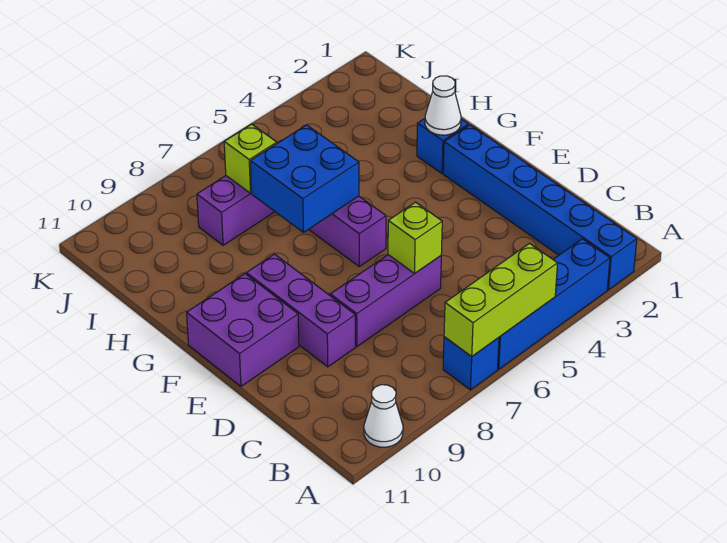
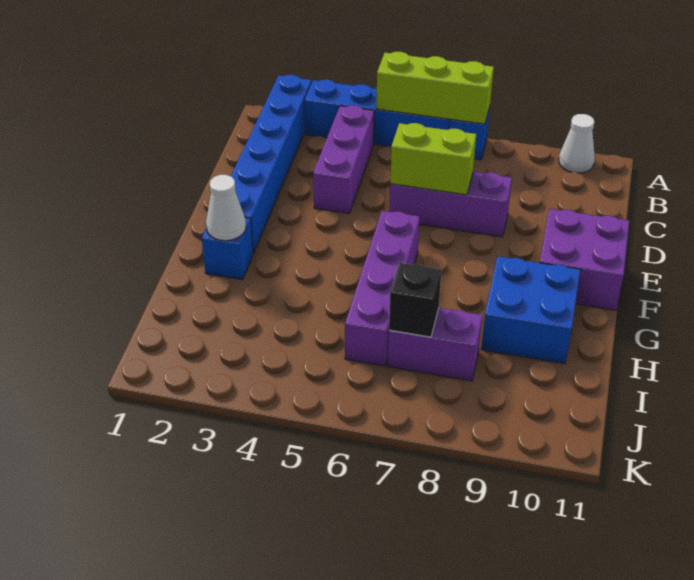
lime brick D6 level 2 -> lime brick D6:D7 level 2
purple brick D9:F9 level 1 -> purple brick B4:D4 level 1
blue brick G6:H7 level 2 -> blue brick G9:H10 level 1
lime brick I7 level 2 -> black brick I7 level 2

